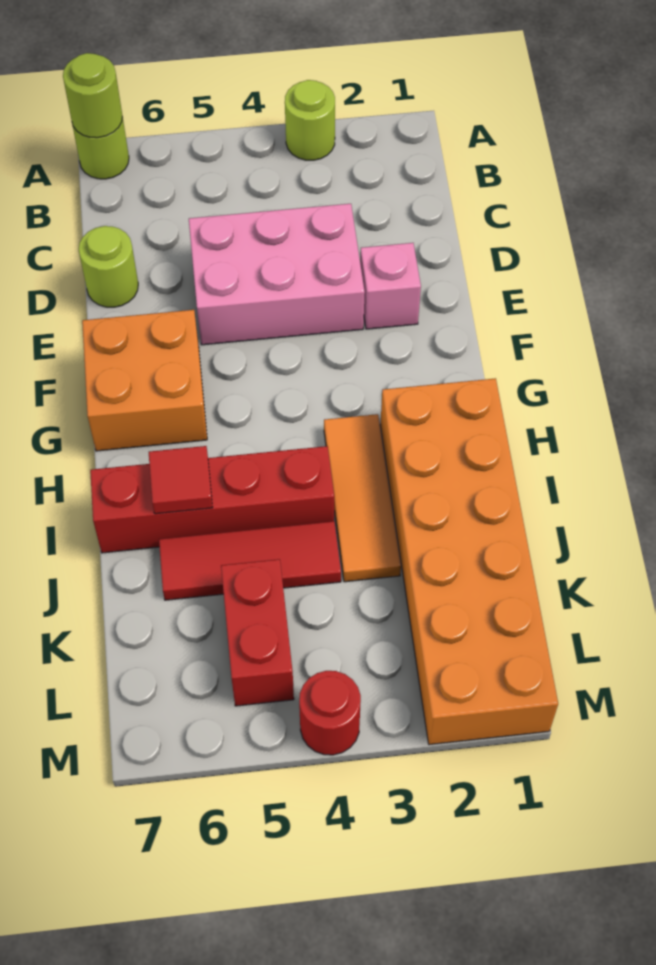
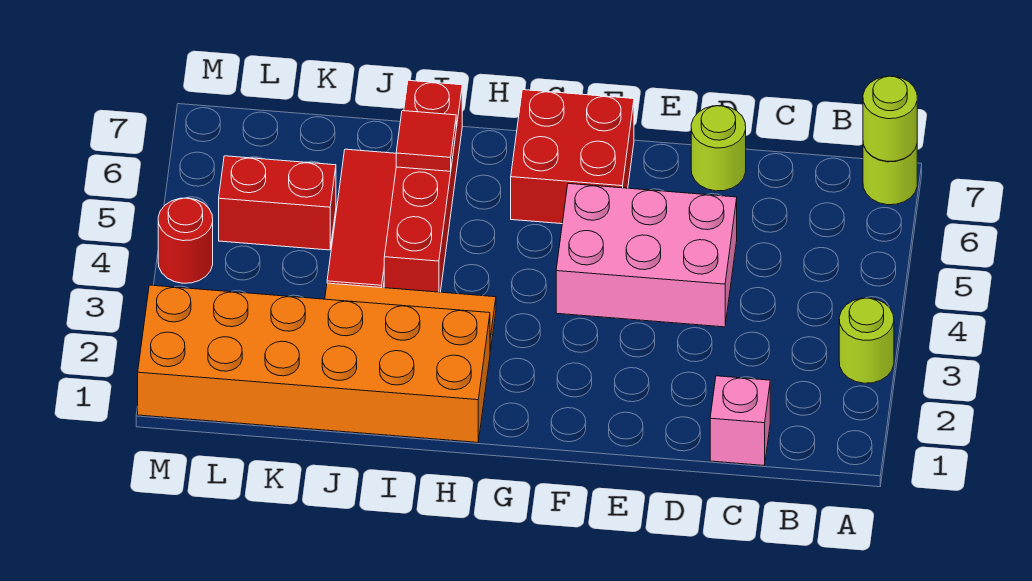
pink brick D3:E5 level 1 -> pink brick D4:F5 level 1
pink brick E2 level 1 -> pink brick C1 level 1
orange brick F6:G7 level 1 -> red brick F6:G7 level 1

